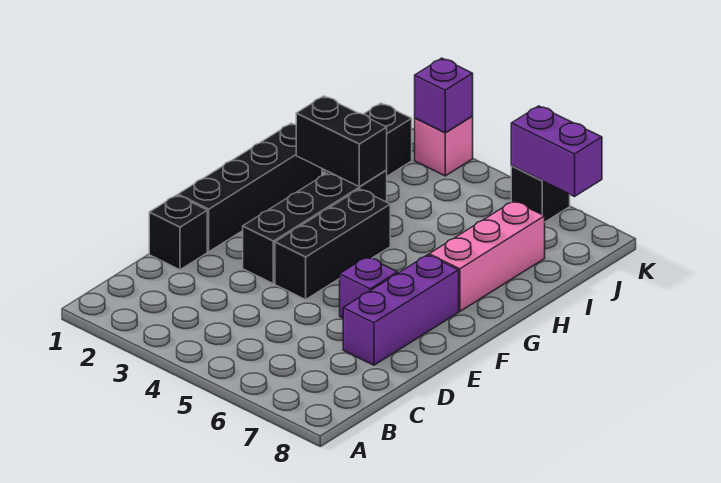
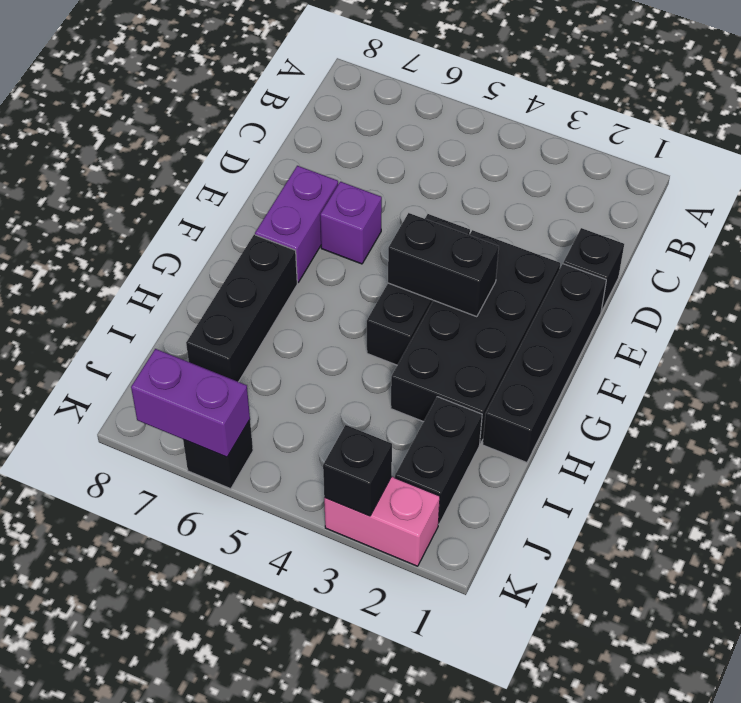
purple brick D7:F7 level 1 -> purple brick E7:F7 level 1
black brick E3:H3 level 1 -> black brick E2:H3 level 1
pink brick G7:I7 level 1 -> black brick G7:I7 level 1
black brick H2:H3 level 2 -> black brick F3:F4 level 2
pink brick K3 level 1 -> pink brick K2:K3 level 1
purple brick K3 level 2 -> black brick K3 level 2

